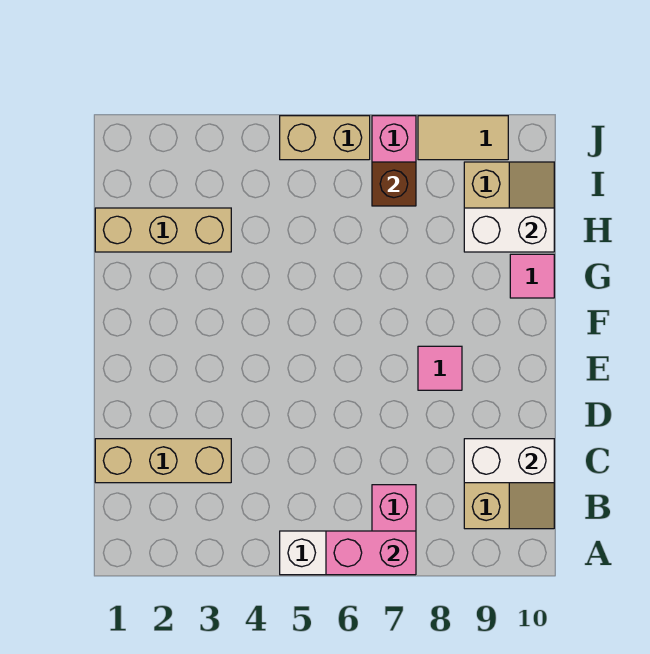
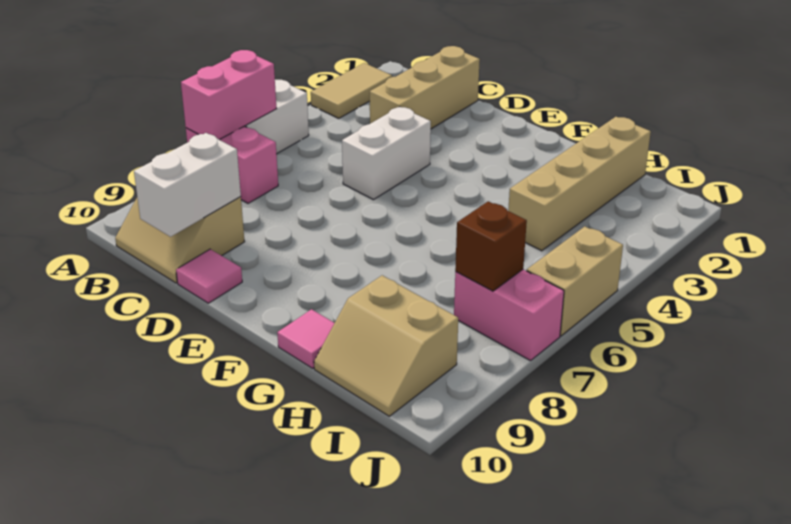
pink tile E8 level 1 -> pink tile D10 level 1
tan brick H1:H3 level 1 -> tan brick H1:H4 level 1
white brick H9:H10 level 2 -> white brick D4:D5 level 1
tan tile J8:J9 level 1 -> tan tile A2:A3 level 1

